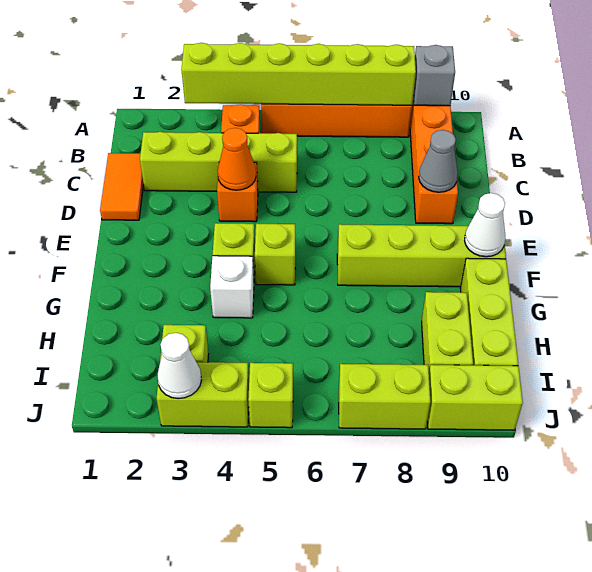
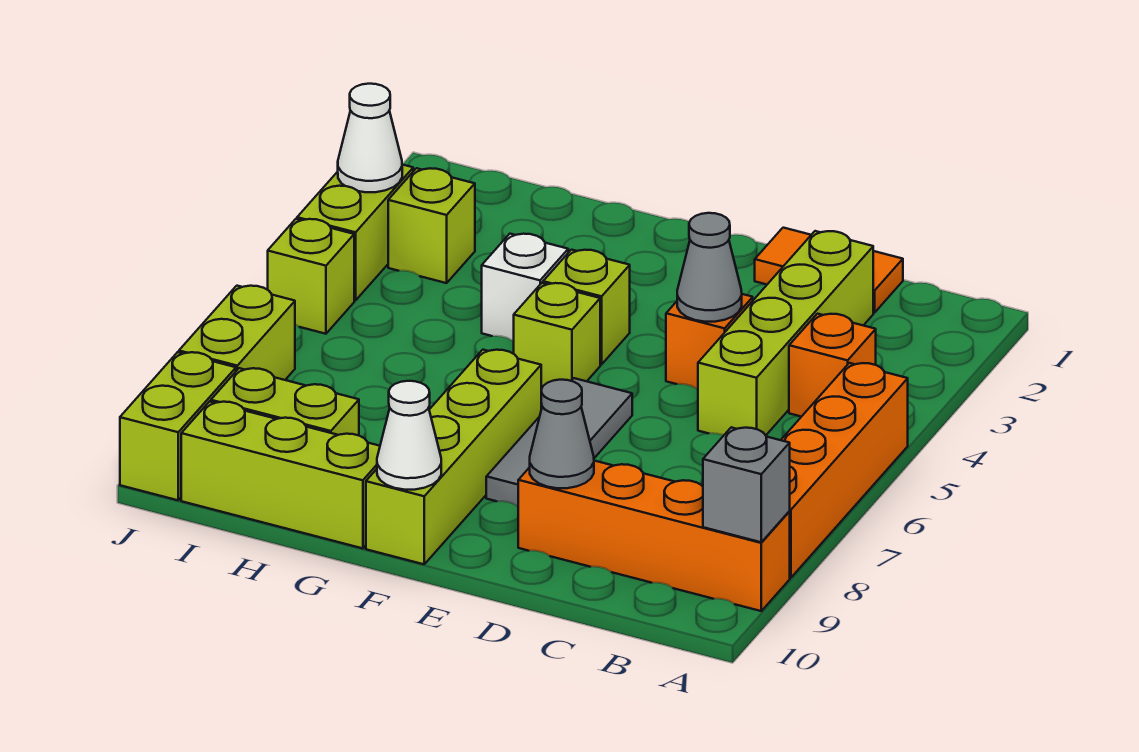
lime brick A3:A8 level 2 -> none
orange cone D4 level 2 -> grey cone D4 level 2
none -> grey tile E6:E8 level 1

